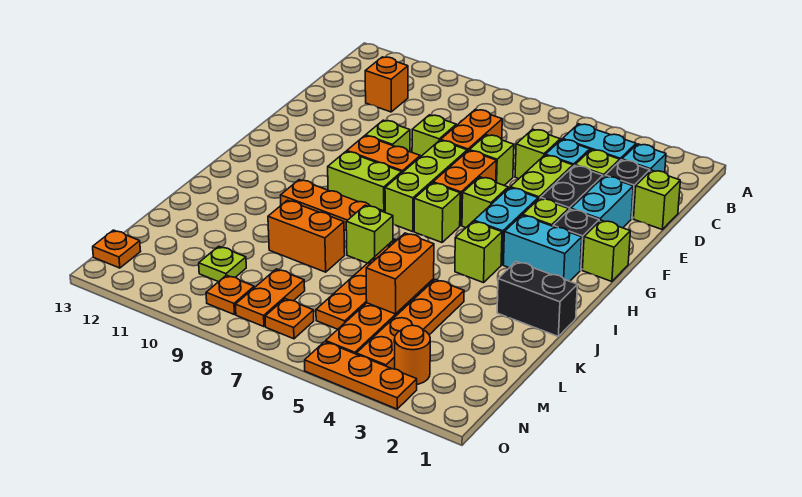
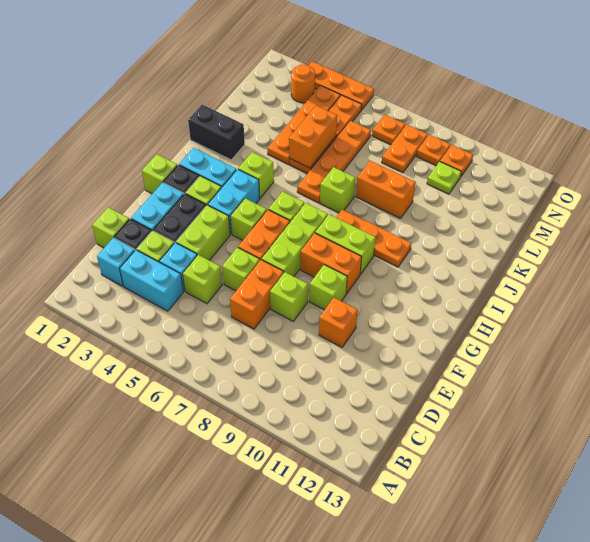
orange brick C11 level 1 -> orange brick E10 level 1
orange plate N13 level 1 -> orange plate N10 level 1

